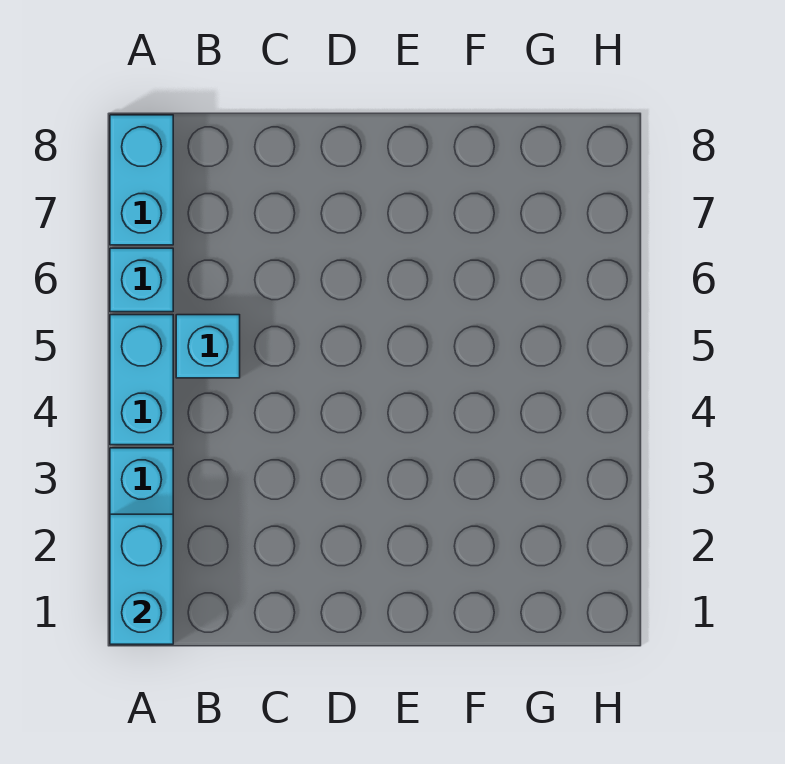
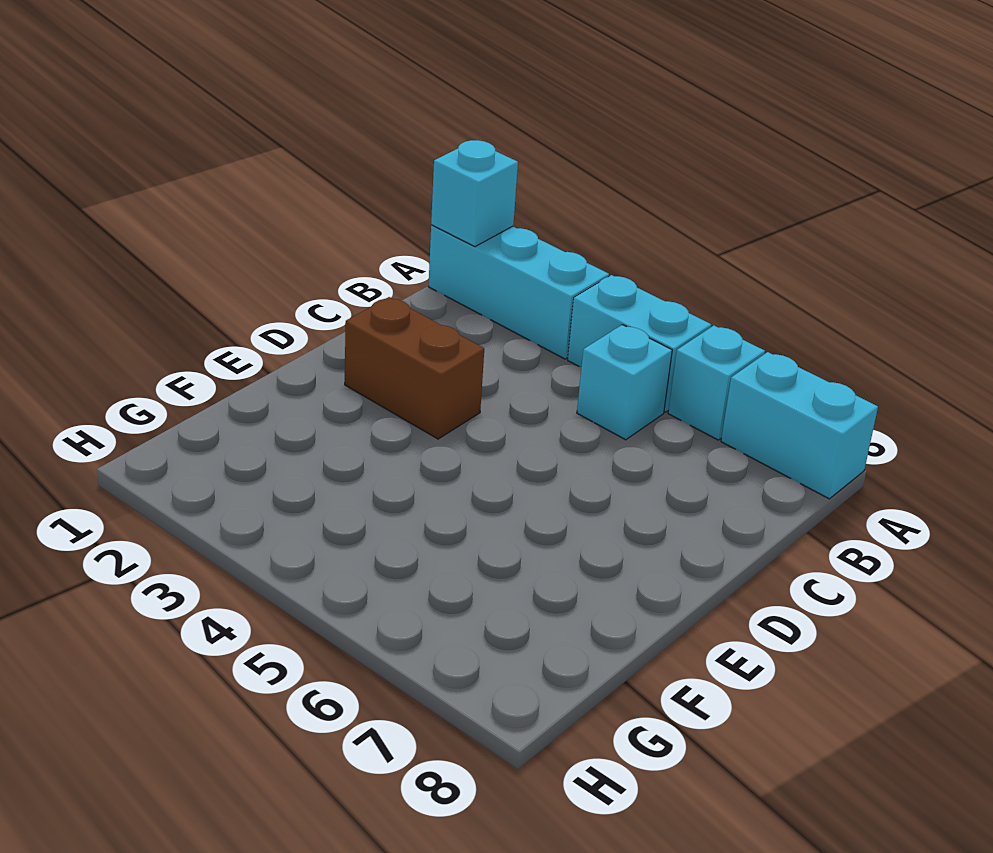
cyan brick A1:A2 level 2 -> cyan brick A1 level 2
none -> brown brick D2:D3 level 1

